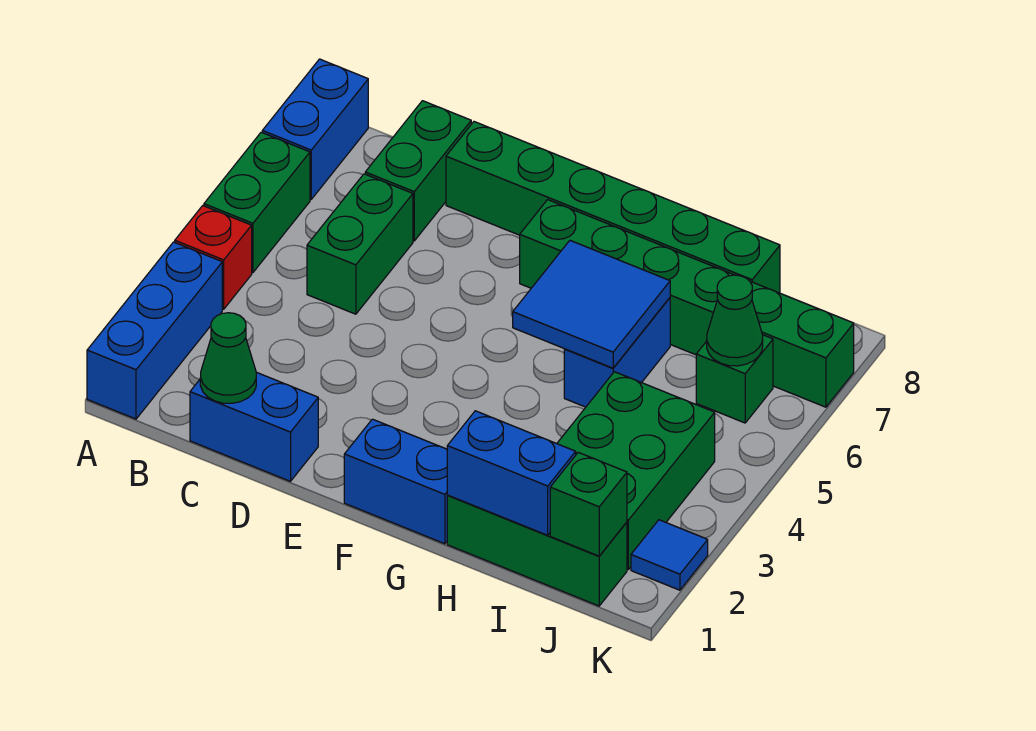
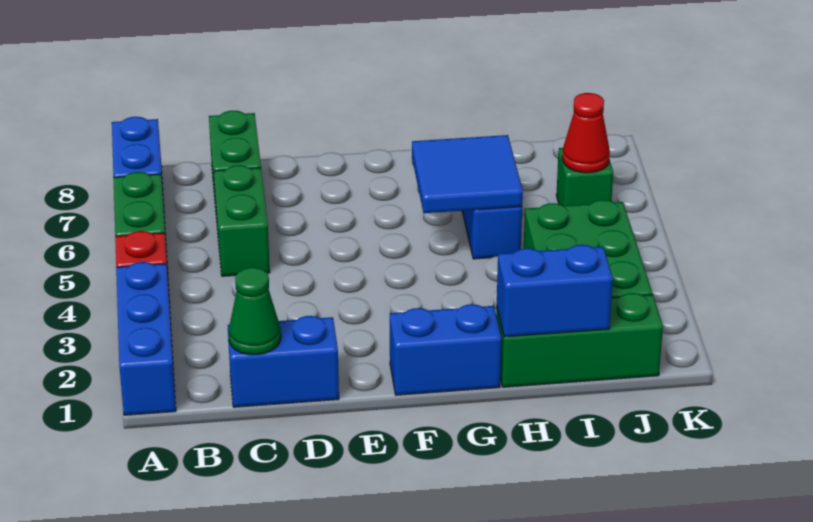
green brick D8:I8 level 1 -> none
green brick F7:K7 level 1 -> none
green brick J1 level 2 -> none
green cone J6 level 2 -> red cone J6 level 2
blue tile K2 level 1 -> none

